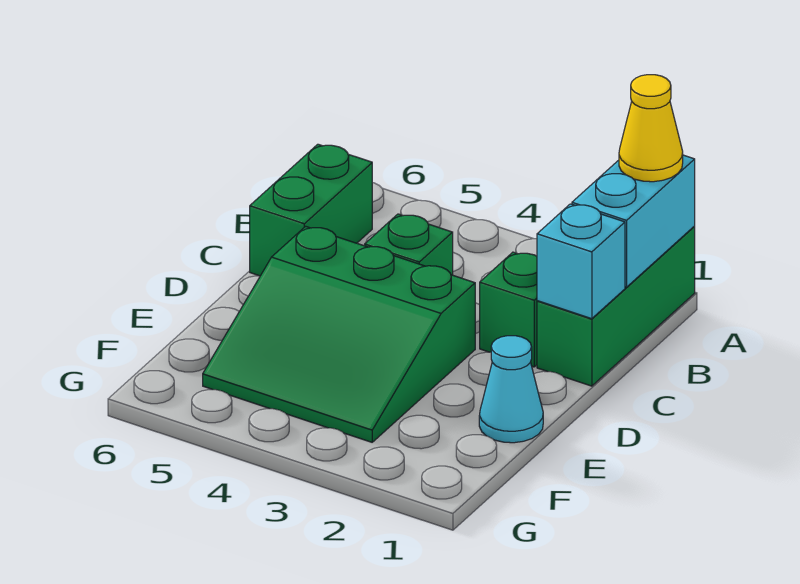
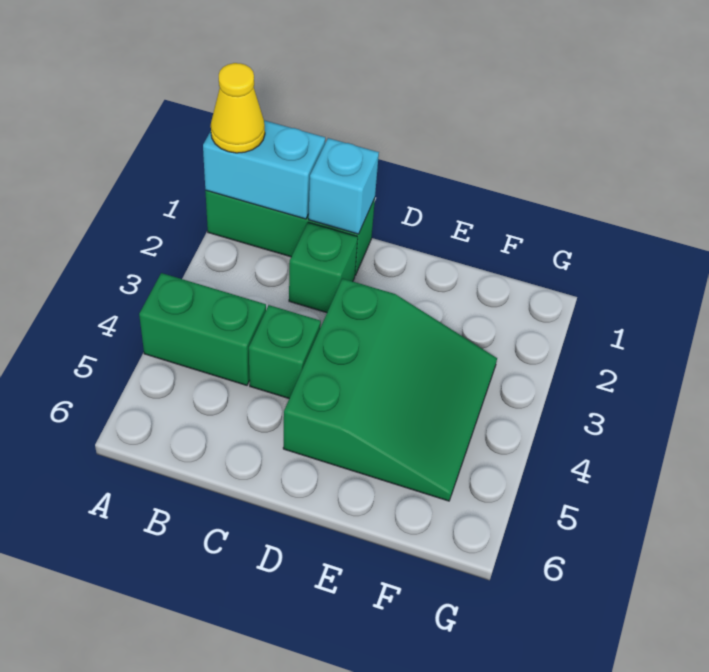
green brick B6:C6 level 1 -> green brick A4:B4 level 1
cyan cone E1 level 1 -> none

